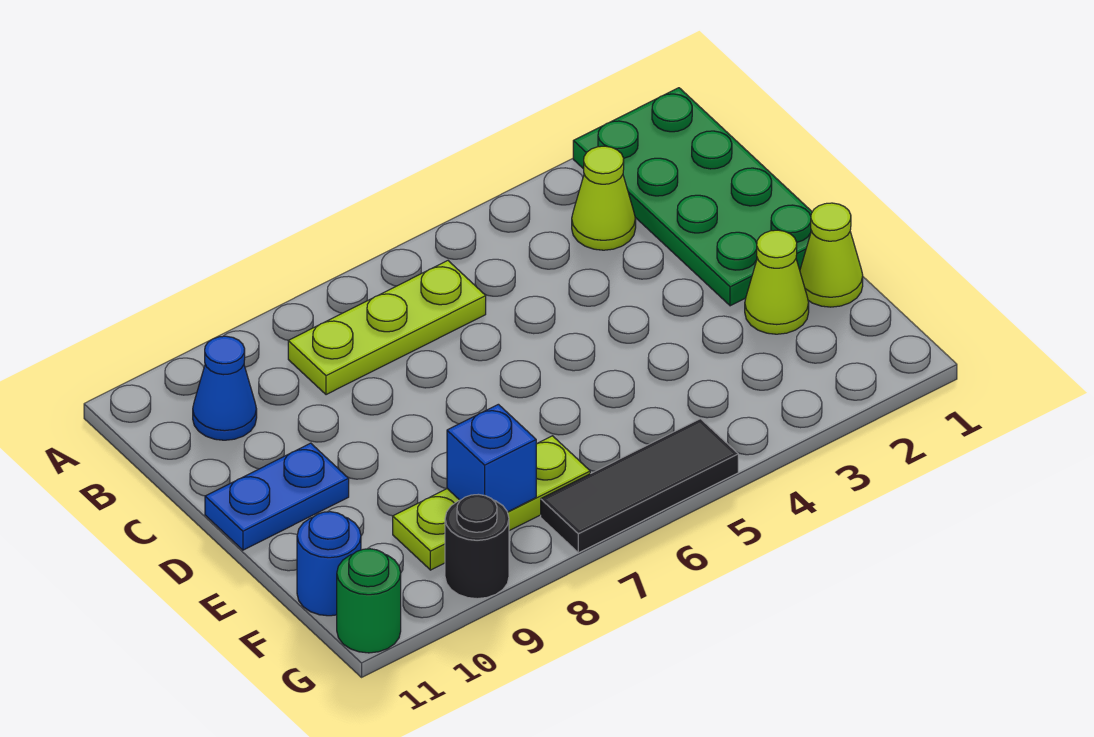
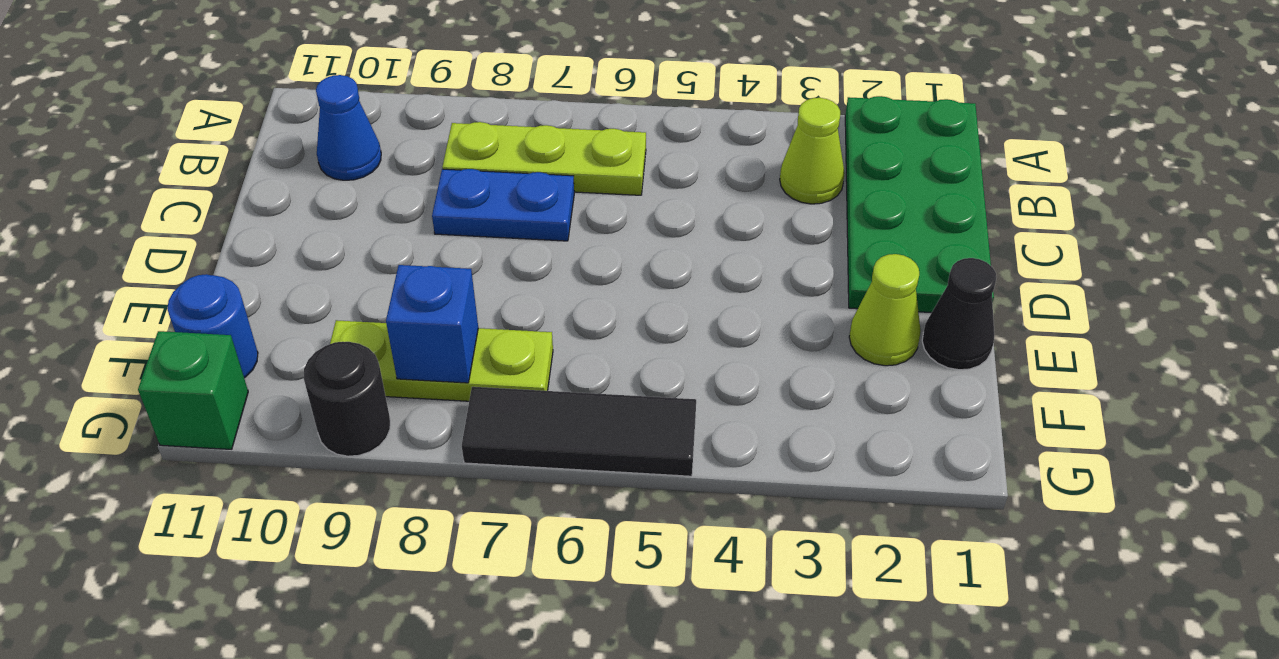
blue plate D10:D11 level 1 -> blue plate C7:C8 level 1
lime cone E1 level 1 -> black cone E1 level 1
green round brick G11 level 1 -> green brick G11 level 1

